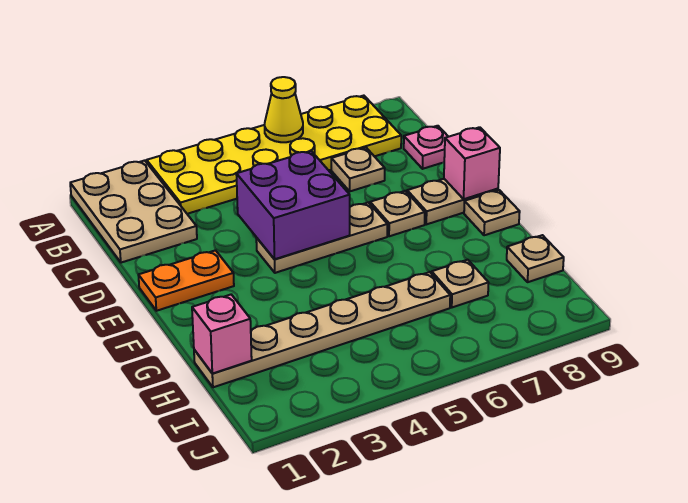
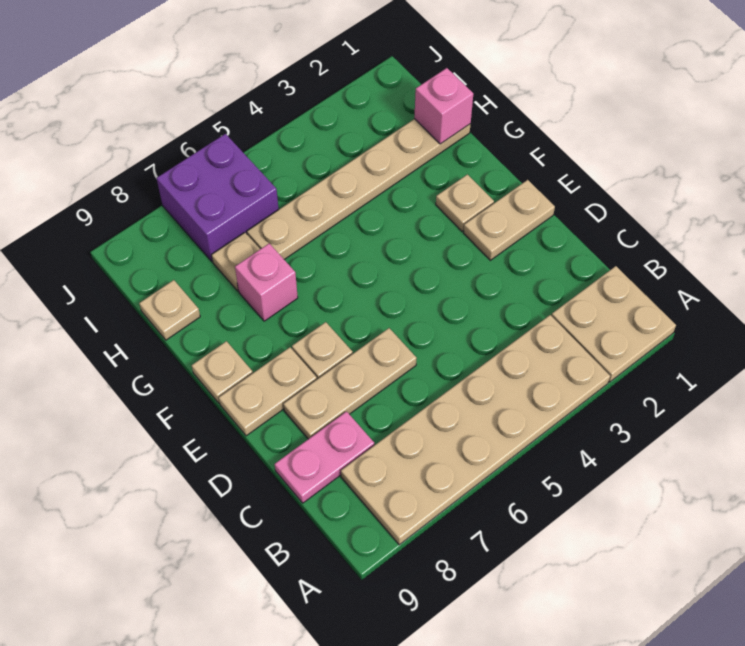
tan plate A1:C2 level 1 -> tan plate A1:B2 level 1
yellow plate A3:B8 level 1 -> tan plate A3:B8 level 1
yellow cone A6 level 2 -> none
tan plate C7 level 1 -> tan plate F2 level 1
pink plate C9 level 1 -> pink plate C8:C9 level 1
purple brick D4:E5 level 2 -> purple brick I6:J7 level 1
orange plate E1:E2 level 1 -> tan plate E1:E2 level 1
tan plate E4:E6 level 1 -> tan plate D6:D8 level 1
pink brick E9 level 2 -> pink brick G7 level 1

